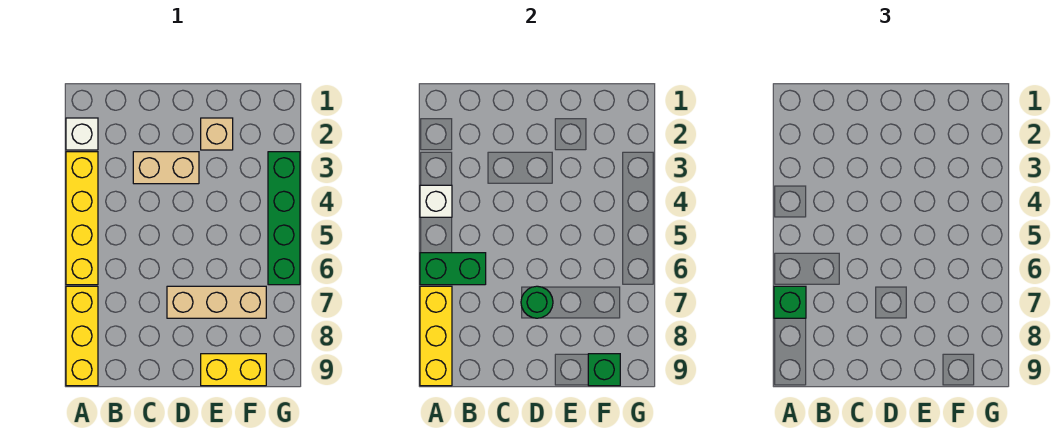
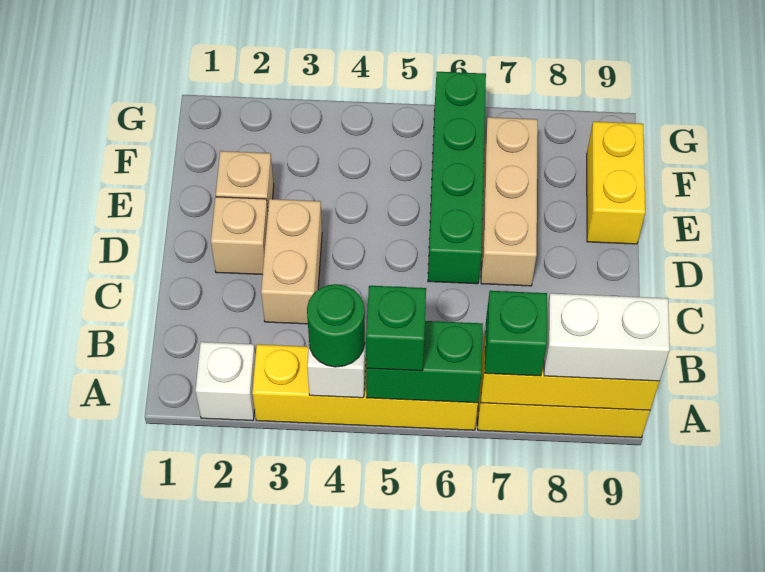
green brick A6:B6 level 2 -> green brick A5:A6 level 2
none -> white brick A8:A9 level 3
none -> tan brick D2 level 1
green round brick D7 level 2 -> green round brick A4 level 3
green brick F9 level 2 -> green brick A5 level 3
green brick G3:G6 level 1 -> green brick D6:G6 level 1

